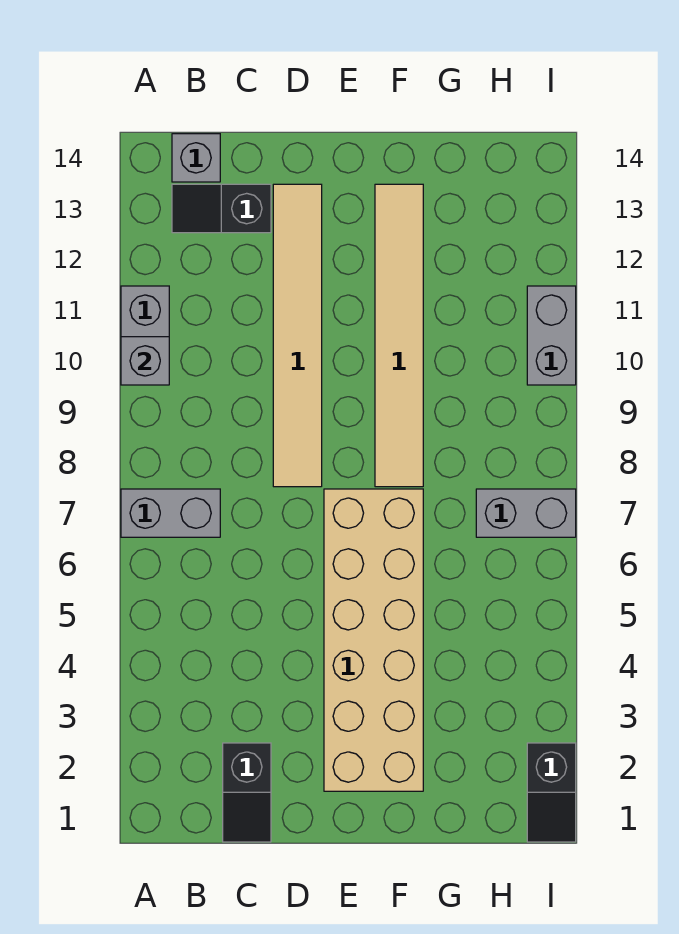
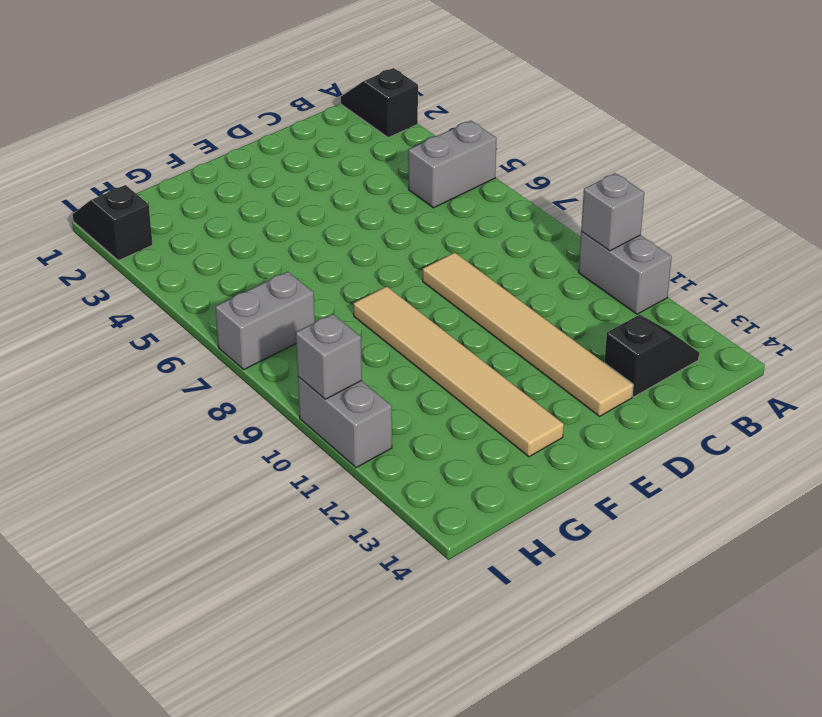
grey brick A7:B7 level 1 -> grey brick A5:B5 level 1
grey brick B14 level 1 -> grey brick I10 level 2
black slope C1:C2 level 1 top 2 -> black slope A1:A2 level 1 top 2
tan brick E2:F7 level 1 -> none

